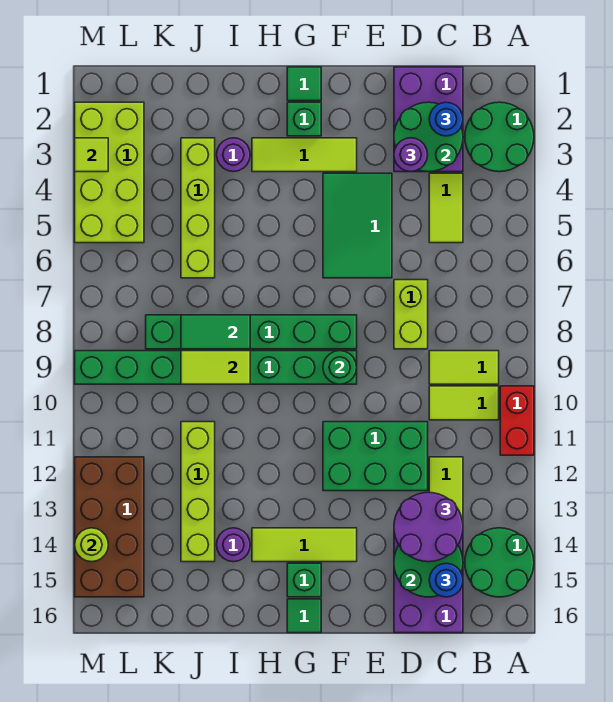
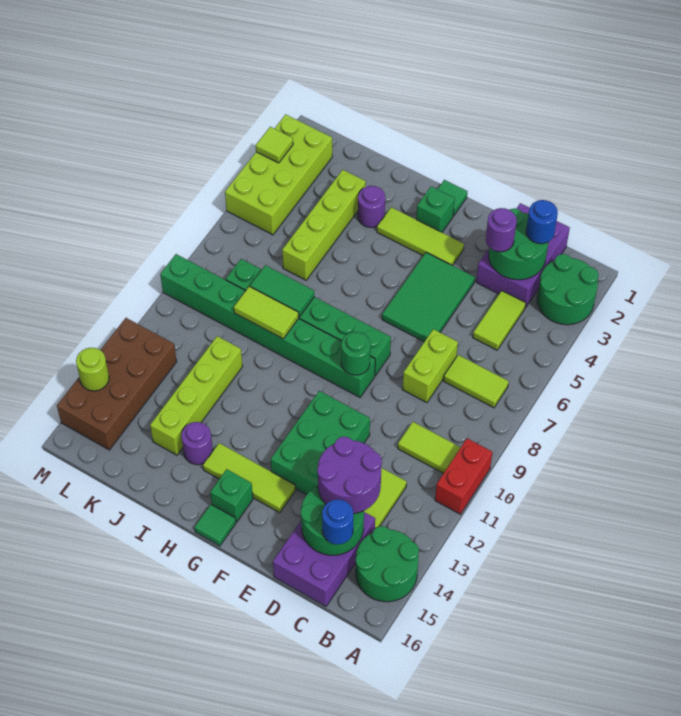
lime tile B9:C9 level 1 -> lime tile B7:C7 level 1
green brick D11:F12 level 1 -> green brick E11:F13 level 1

